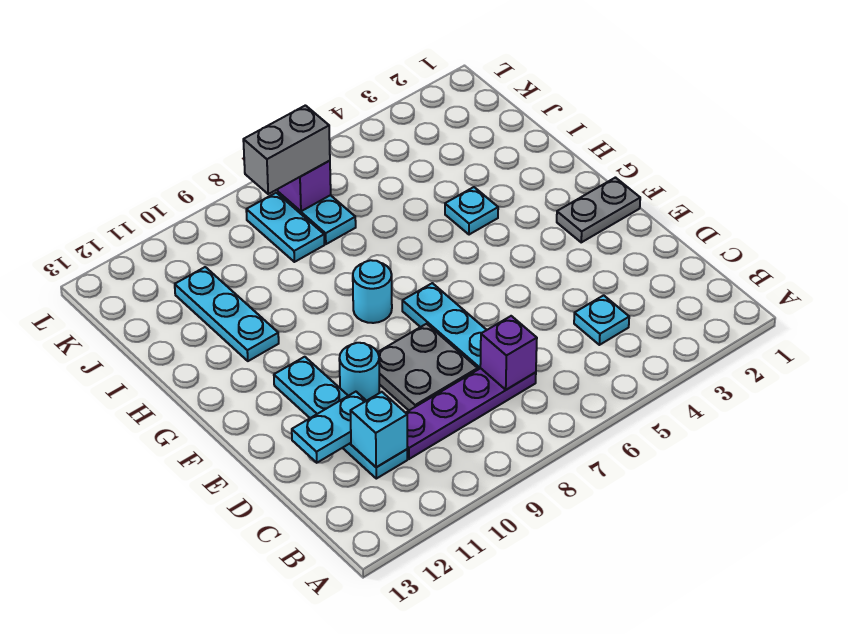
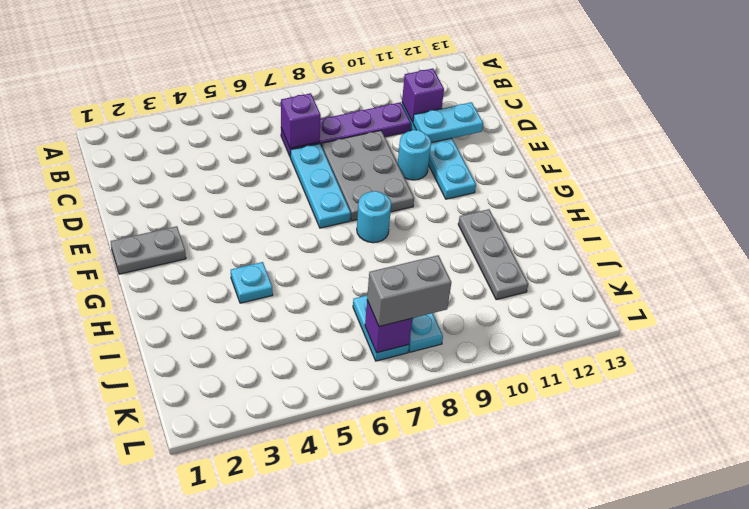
cyan plate C4 level 1 -> none
cyan brick C11 level 2 -> purple brick C11 level 2
grey plate D8:E9 level 1 -> grey plate D8:F9 level 1
cyan plate H11:J11 level 1 -> grey plate H11:J11 level 1

